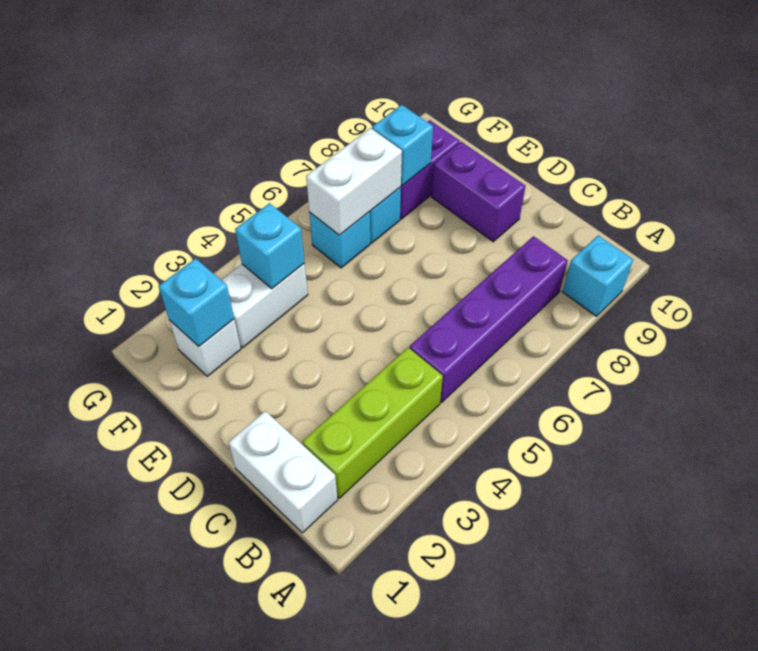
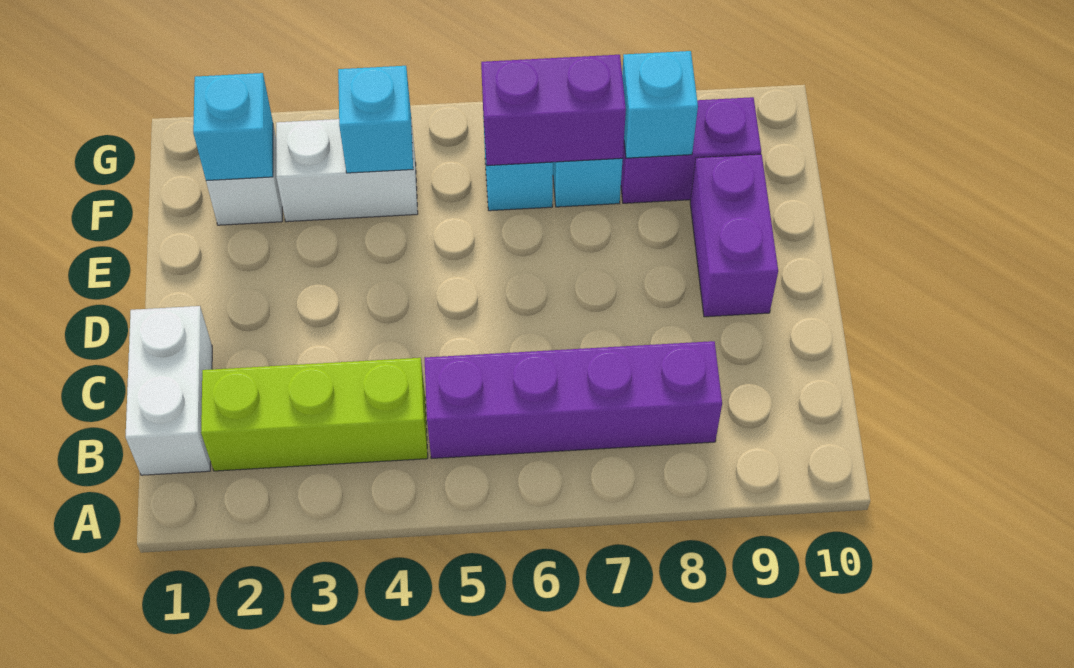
cyan brick A9 level 1 -> none
white brick F6:F7 level 2 -> purple brick F6:F7 level 2

